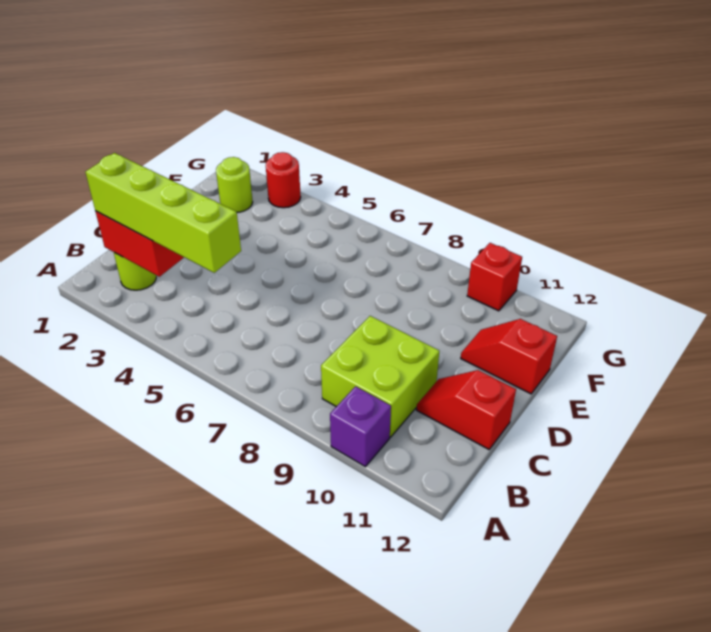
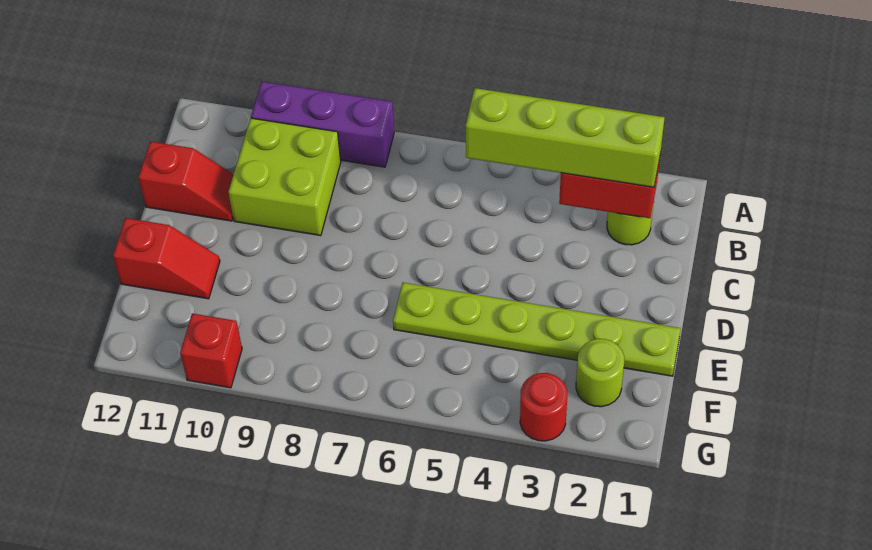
purple brick A10 level 1 -> purple brick A8:A10 level 1
none -> lime plate E1:E6 level 1

